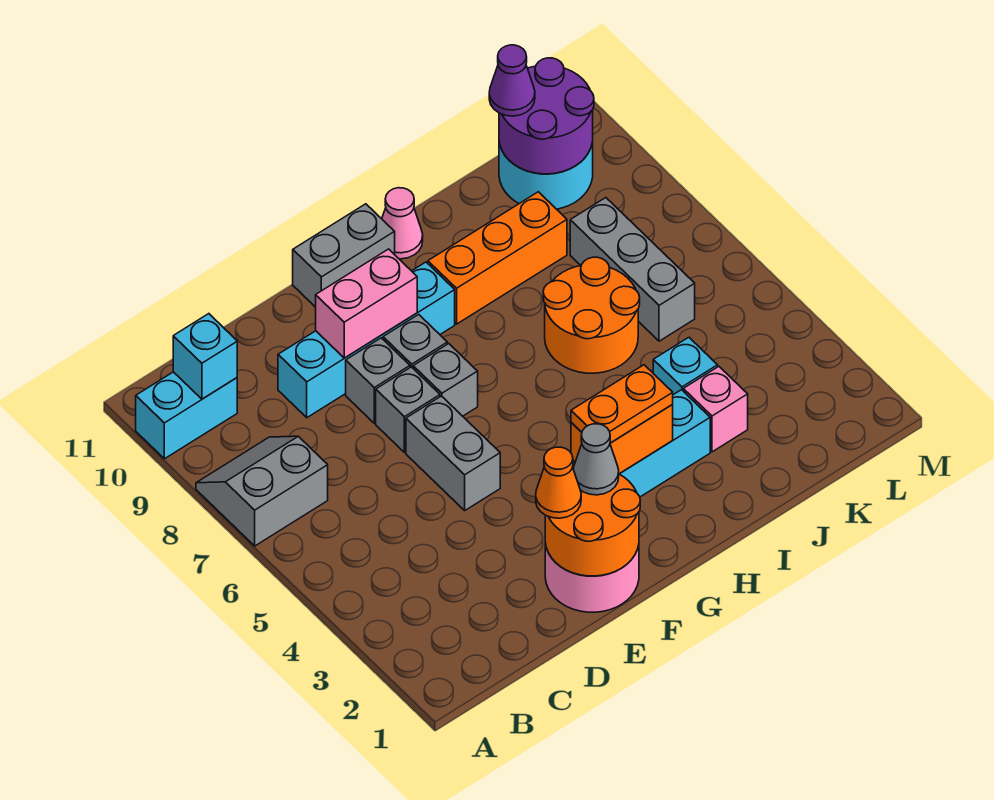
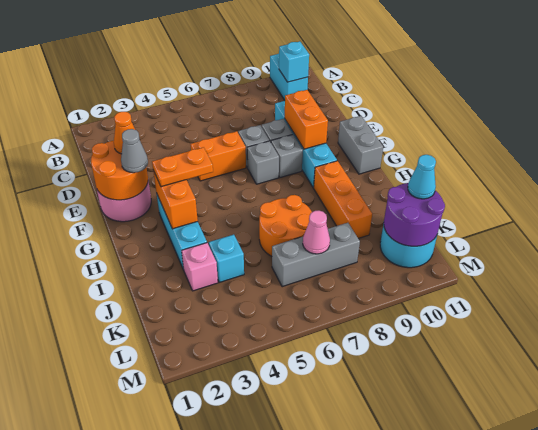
grey slope A7:B8 level 1 top 7 -> none
grey brick E5:E6 level 1 -> orange brick E5:E6 level 1
pink brick E9:F9 level 2 -> orange brick E9:F9 level 2
orange plate G3:H3 level 3 -> orange plate G3:G4 level 3
pink cone H11 level 1 -> pink cone K7 level 2
purple cone K11 level 3 -> cyan cone K11 level 3

